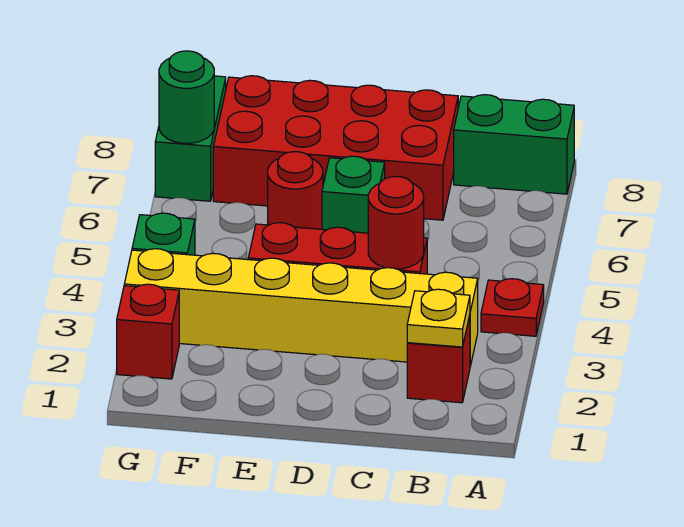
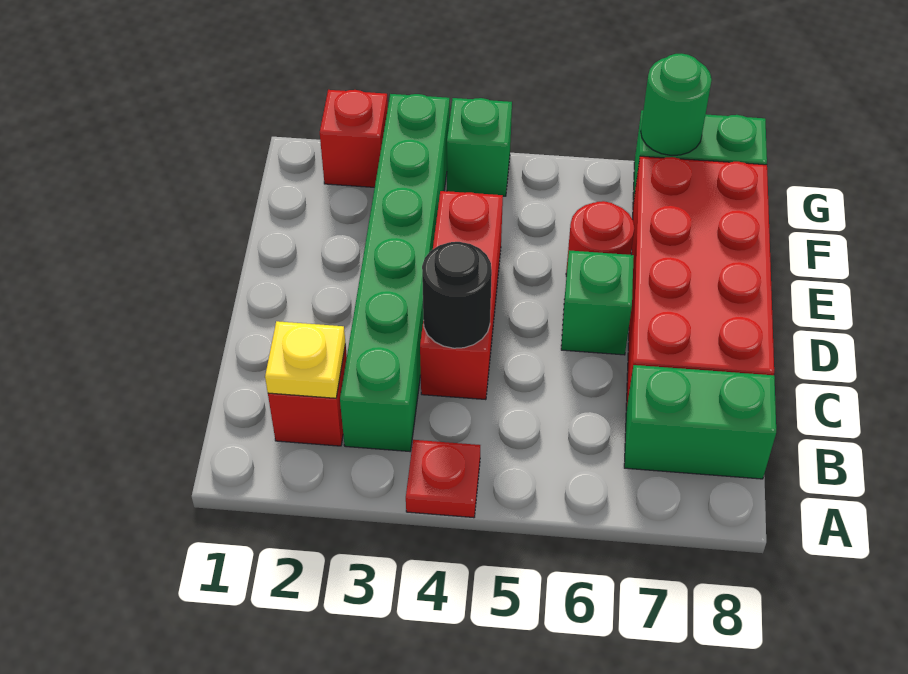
green brick A8:B8 level 1 -> green brick B7:B8 level 1
yellow brick B3:G3 level 1 -> green brick B3:G3 level 1
red round brick C4 level 2 -> black round brick C4 level 2

